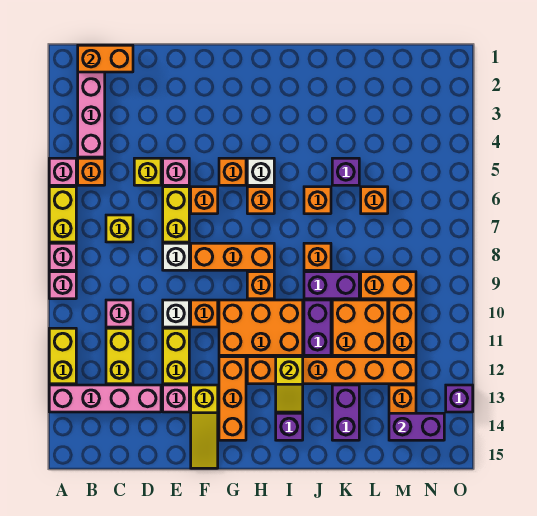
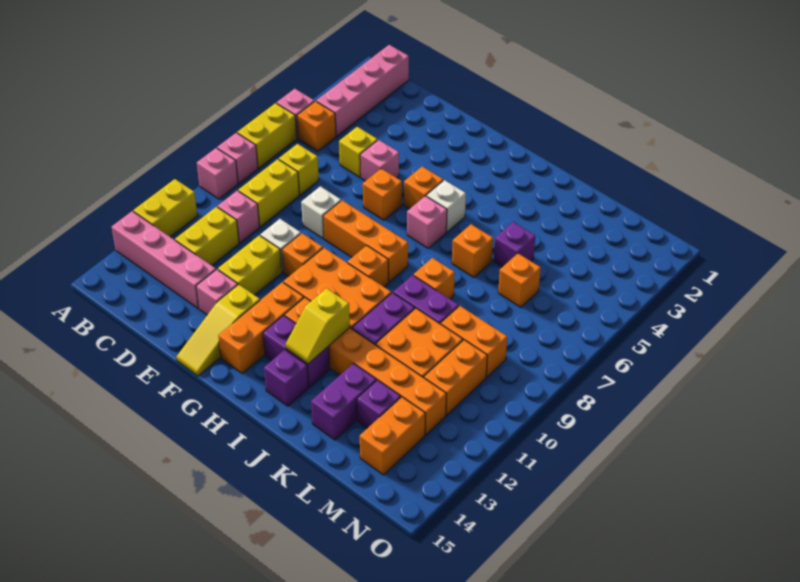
orange brick B1:C1 level 2 -> none
yellow brick E6:E7 level 1 -> yellow brick C8:C9 level 1
orange brick H6 level 1 -> pink brick H6 level 1
purple brick M14:N14 level 2 -> purple brick H13:I13 level 1
purple brick O13 level 1 -> purple brick L13 level 1

